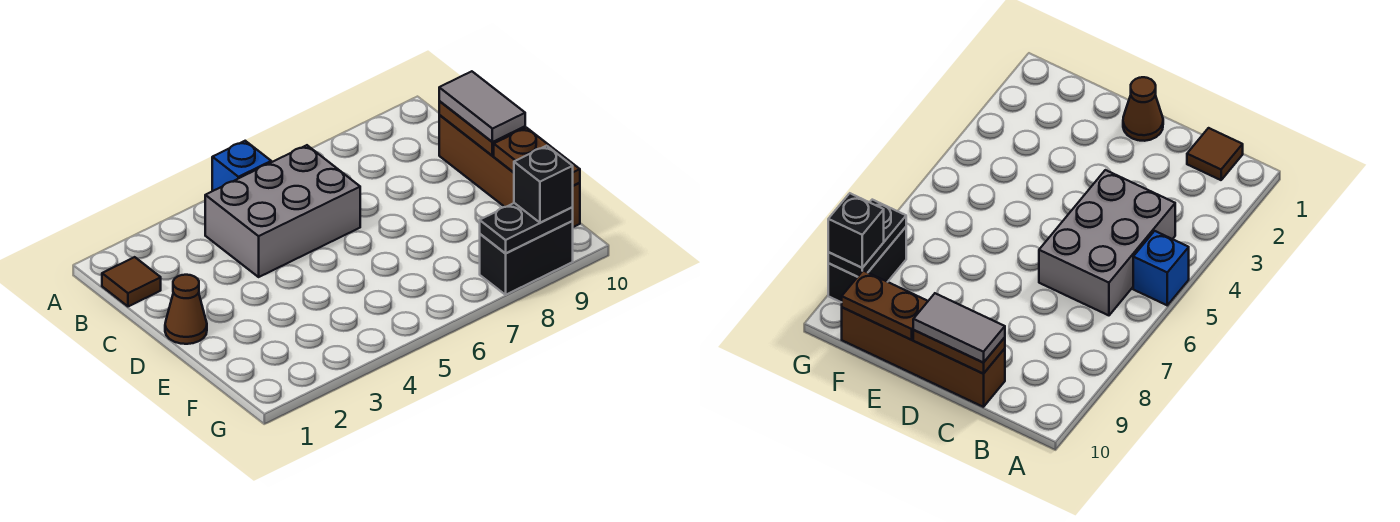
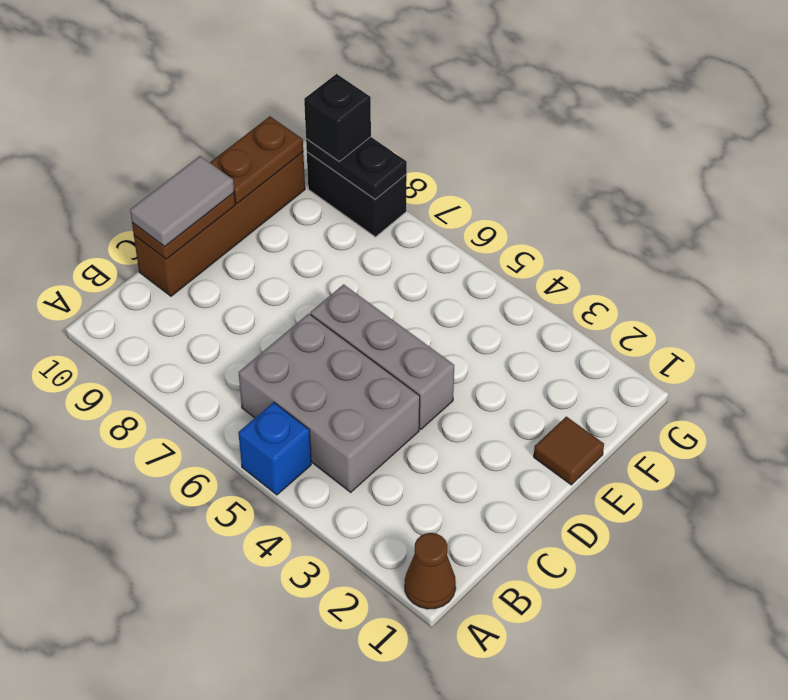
brown tile B1 level 1 -> brown tile E1 level 1
brown cone D1 level 1 -> brown cone A1 level 1
none -> grey brick D4:D6 level 1

